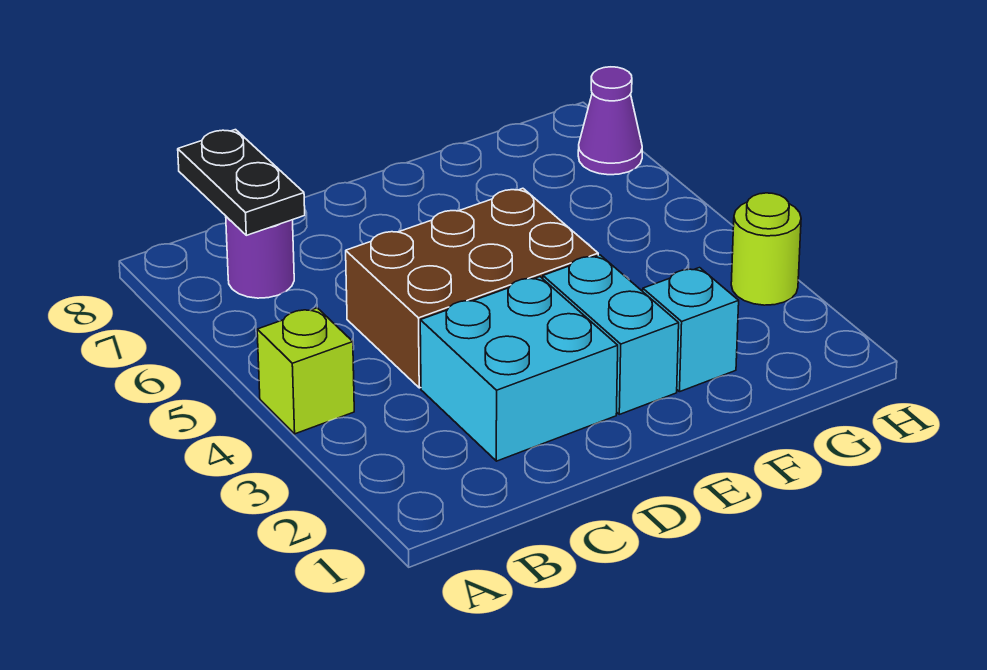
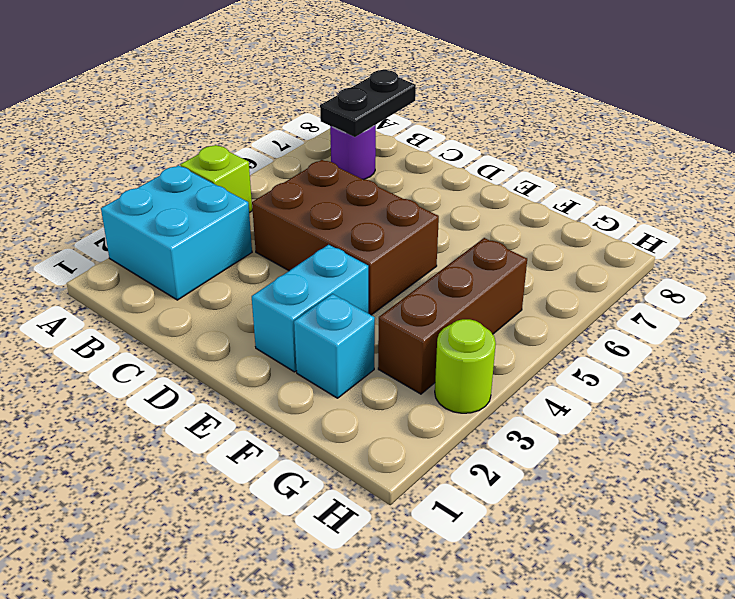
cyan brick C2:D3 level 1 -> cyan brick A2:B3 level 1
none -> brown brick G3:G5 level 1
purple cone H7 level 1 -> none

